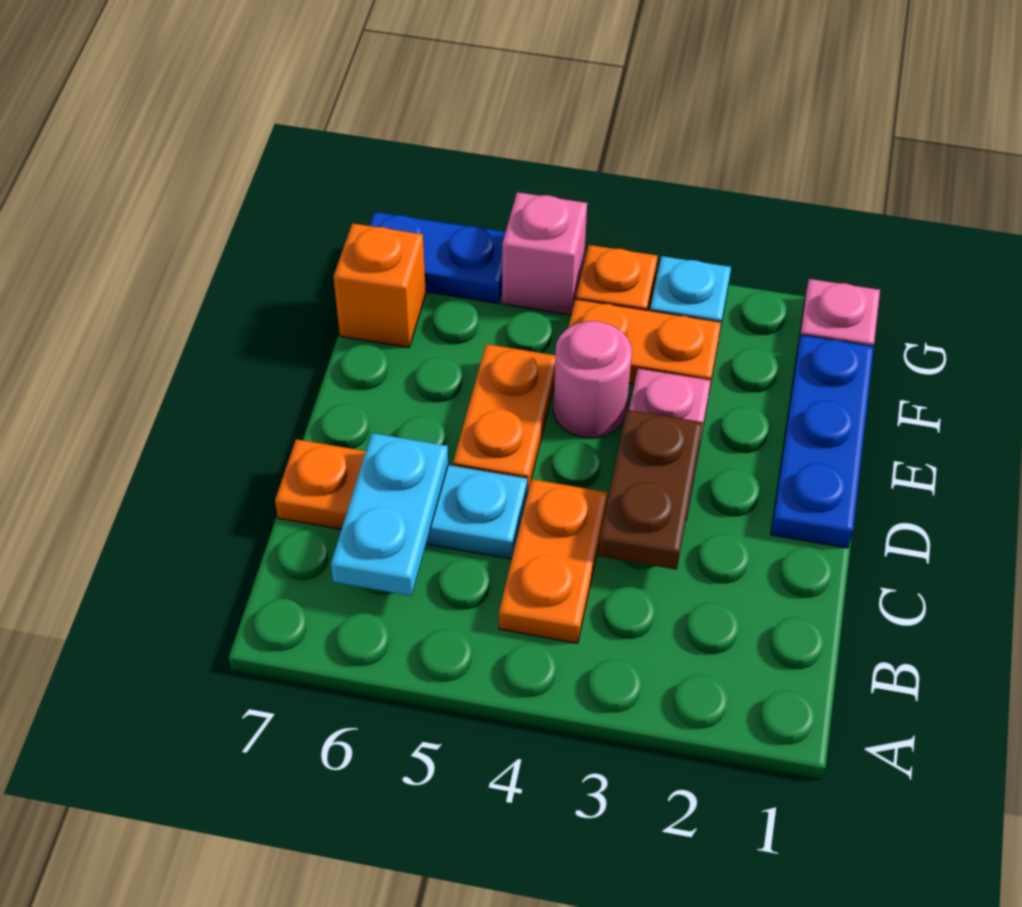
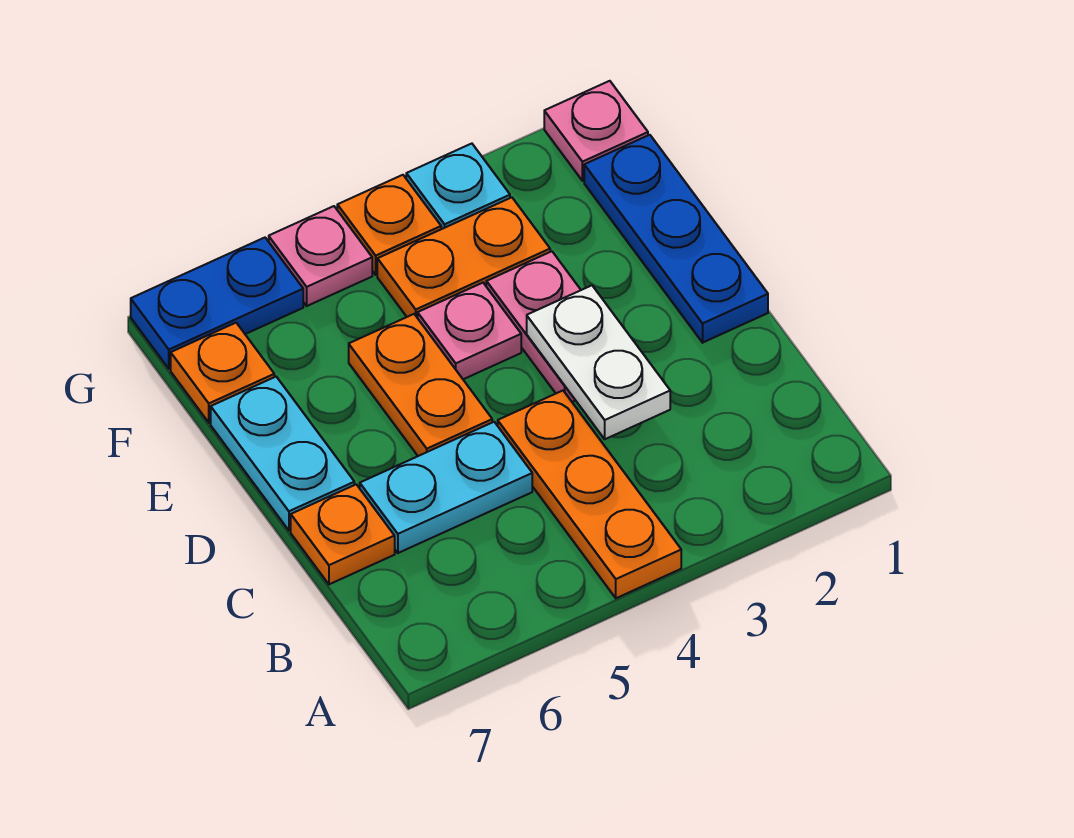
orange plate B4:C4 level 1 -> orange plate A4:C4 level 1
cyan plate B6:C6 level 2 -> cyan plate D7:E7 level 1
brown plate C3:D3 level 2 -> white plate C3:D3 level 2
pink round brick E4 level 1 -> pink plate E4 level 1
orange brick F7 level 1 -> orange plate F7 level 1
pink brick G5 level 1 -> pink plate G5 level 1

